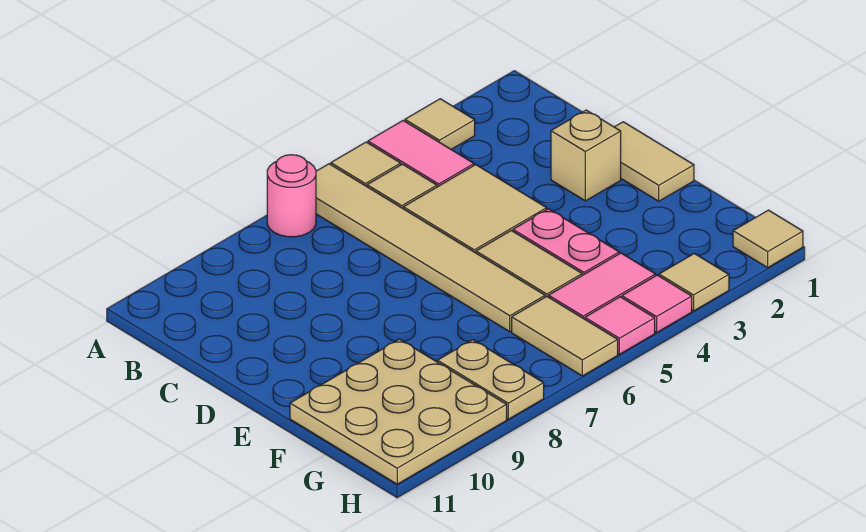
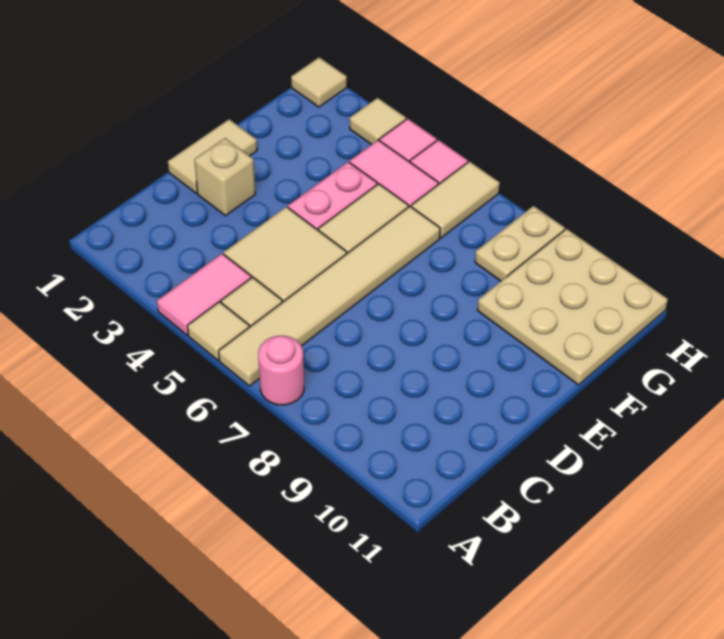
tan tile A3 level 1 -> none

